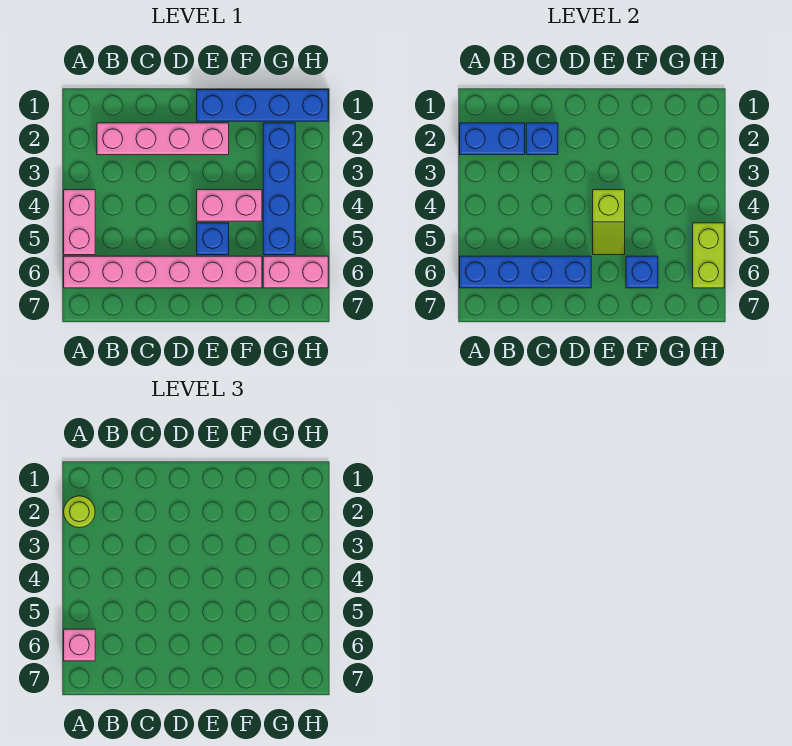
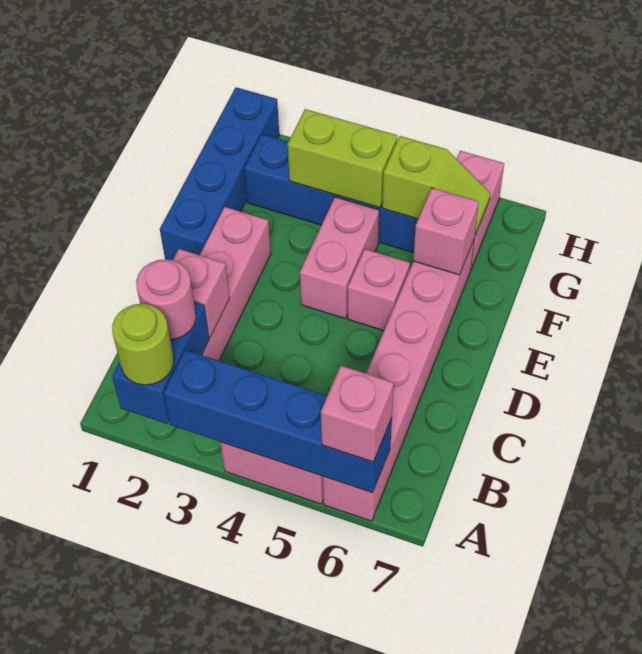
blue brick A6:D6 level 2 -> blue brick A3:A6 level 2
none -> pink round brick B2 level 3
blue brick C2 level 2 -> pink brick C2 level 2
lime slope E4:E5 level 2 top 4 -> lime slope G5:G6 level 2 top 5
blue brick E5 level 1 -> pink brick E5 level 1
blue brick F6 level 2 -> pink brick F6 level 2
lime brick H5:H6 level 2 -> lime brick G3:G4 level 2

